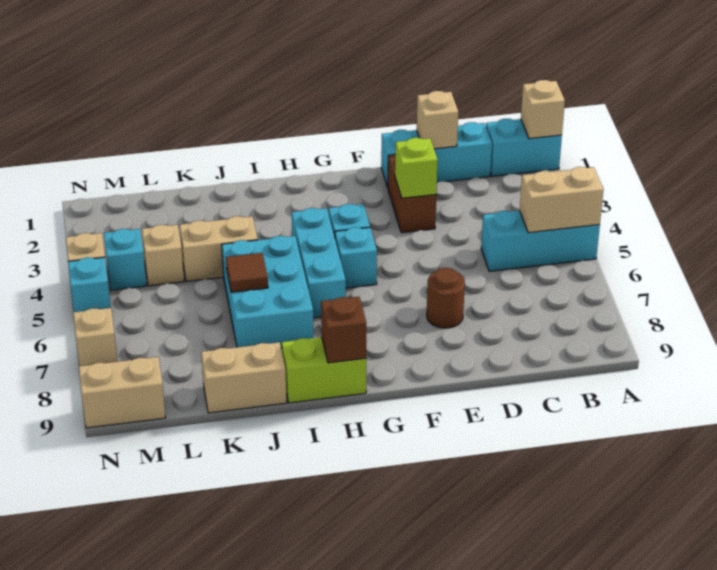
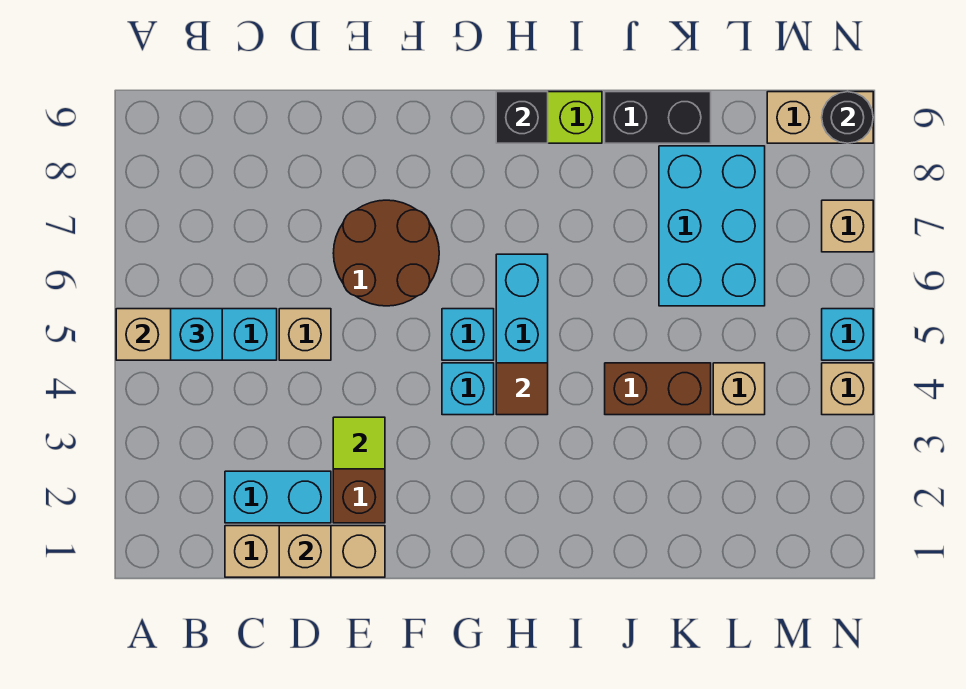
cyan brick A1:B1 level 1 -> cyan brick C2:D2 level 1
tan brick A1 level 2 -> tan brick D5 level 1
cyan brick C1:E1 level 1 -> tan brick C1:E1 level 1
lime brick E3 level 2 -> lime tile E3 level 2
brown round brick E7 level 1 -> brown round brick E6:F7 level 1
brown brick H9 level 2 -> black brick H9 level 2
cyan brick I5:J7 level 1 -> cyan brick K6:L8 level 1
tan brick J4:K4 level 1 -> brown brick J4:K4 level 1
brown tile J6 level 2 -> brown tile H4 level 2
tan brick J9:K9 level 1 -> black brick J9:K9 level 1
cyan brick M4 level 1 -> cyan brick B5 level 3
none -> black round brick N9 level 2

